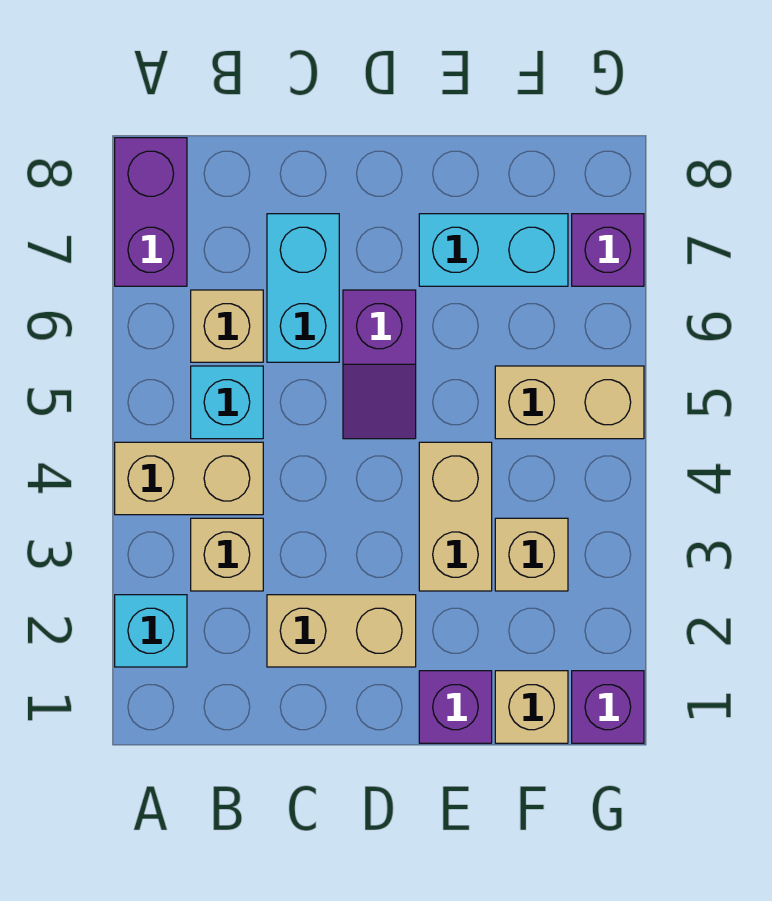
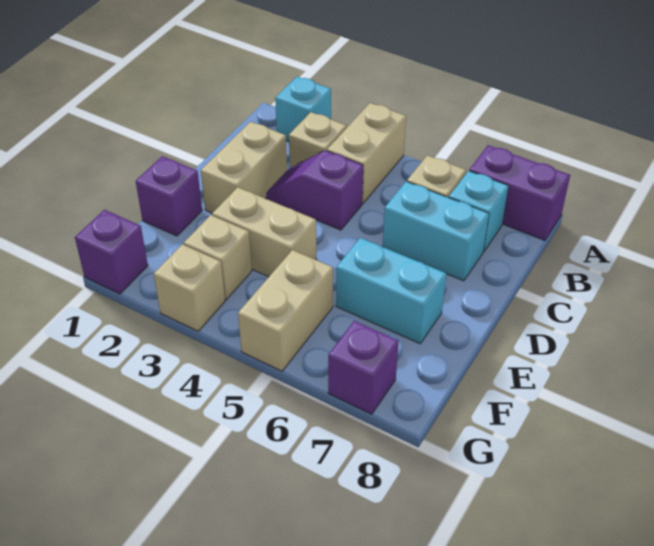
cyan brick B5 level 1 -> cyan brick B7 level 1
purple slope D5:D6 level 1 top 6 -> purple slope C3:C4 level 1 top 4
cyan brick E7:F7 level 1 -> cyan brick E6:E7 level 1
tan brick F1 level 1 -> tan brick G3 level 1

